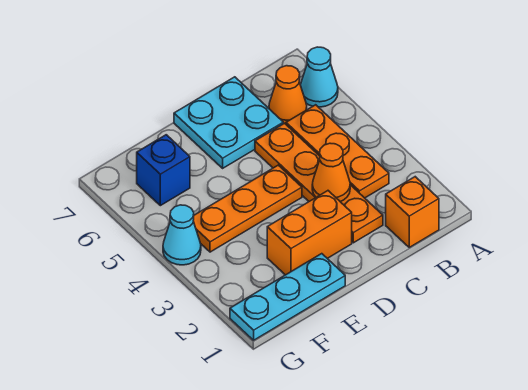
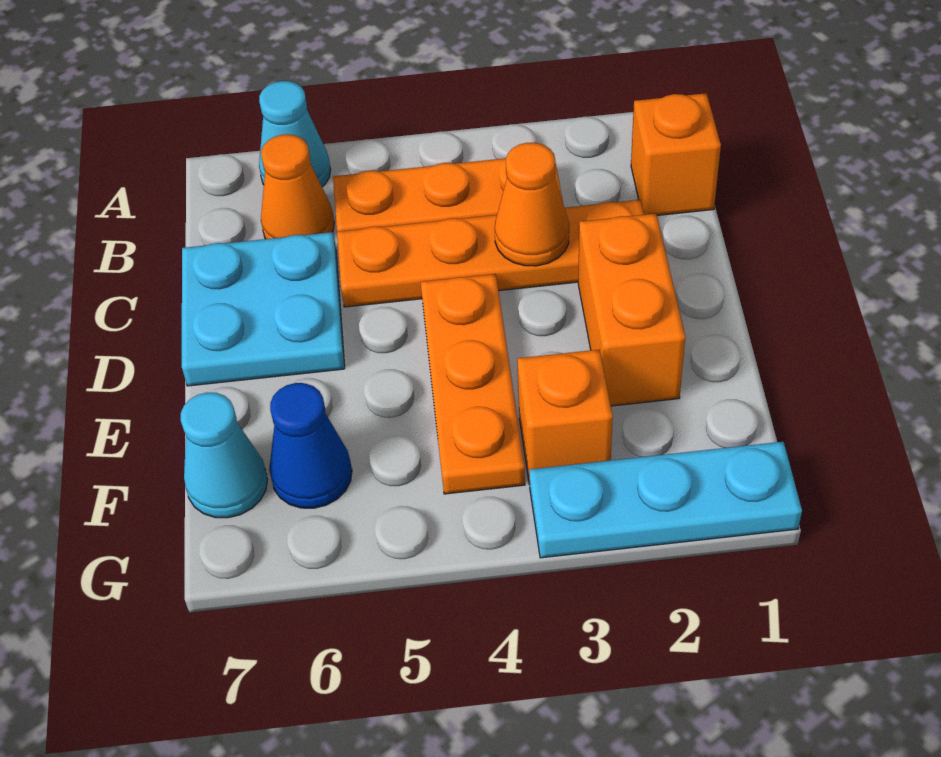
cyan plate E1:G1 level 1 -> cyan plate G1:G3 level 1
none -> orange brick F3 level 1
blue brick F6 level 1 -> blue cone F6 level 1
cyan cone G4 level 1 -> cyan cone F7 level 1

